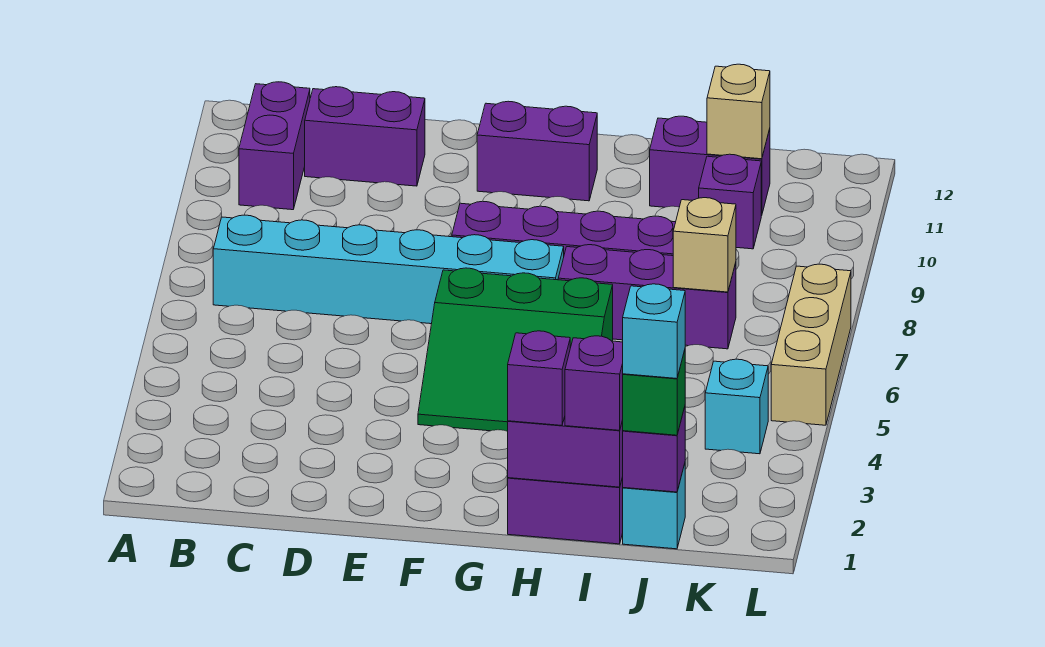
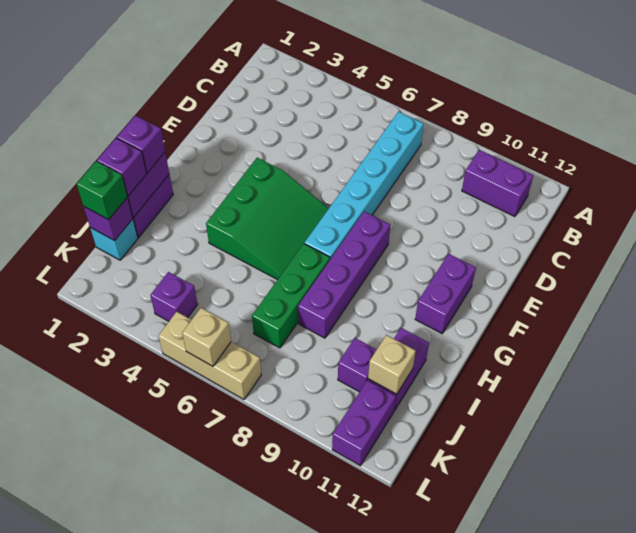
purple brick C11:D11 level 1 -> purple brick K11:L11 level 1
green slope F4:H6 level 1 top 6 -> green slope F4:H6 level 1 top 4
purple brick H7:J7 level 1 -> green brick H7:J7 level 1
cyan brick J1 level 4 -> none
tan brick J7 level 2 -> tan brick L6 level 2
cyan brick K4 level 1 -> purple brick K4 level 1

